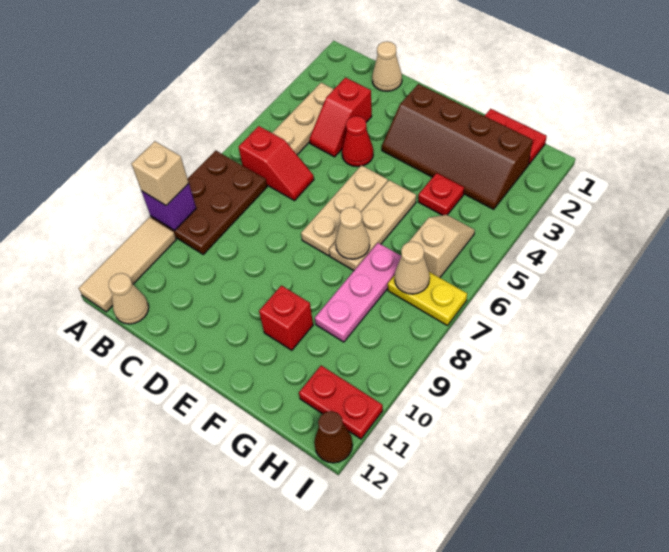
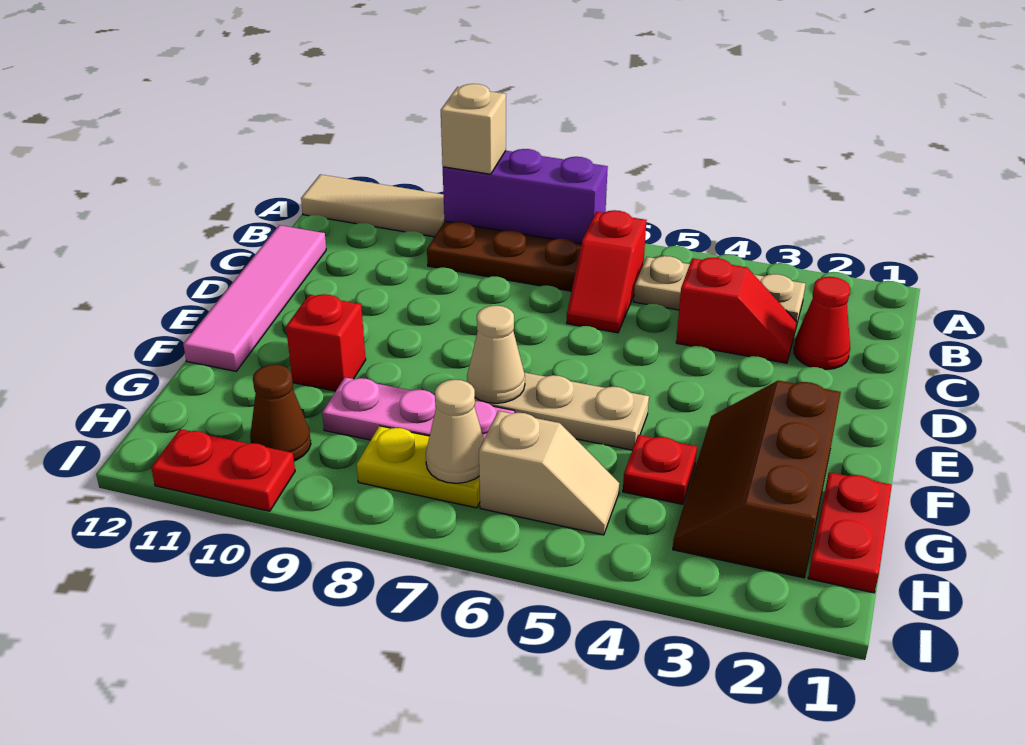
purple brick A9 level 2 -> purple brick A7:A9 level 2
tan cone B12 level 1 -> none
tan cone C1 level 1 -> none
red slope C3:C4 level 1 top 3 -> red slope C3:C4 level 1 top 4
none -> pink tile C12:F12 level 1
red cone D4 level 1 -> red cone C2 level 1
brown slope E2:H3 level 1 top 2 -> brown slope F2:H3 level 1 top 2
tan plate E5:E7 level 1 -> none
yellow plate H7:I7 level 1 -> yellow plate H7:H8 level 1
red plate H11:I11 level 1 -> red plate I10:I11 level 1
brown cone I12 level 1 -> brown cone H10 level 1

